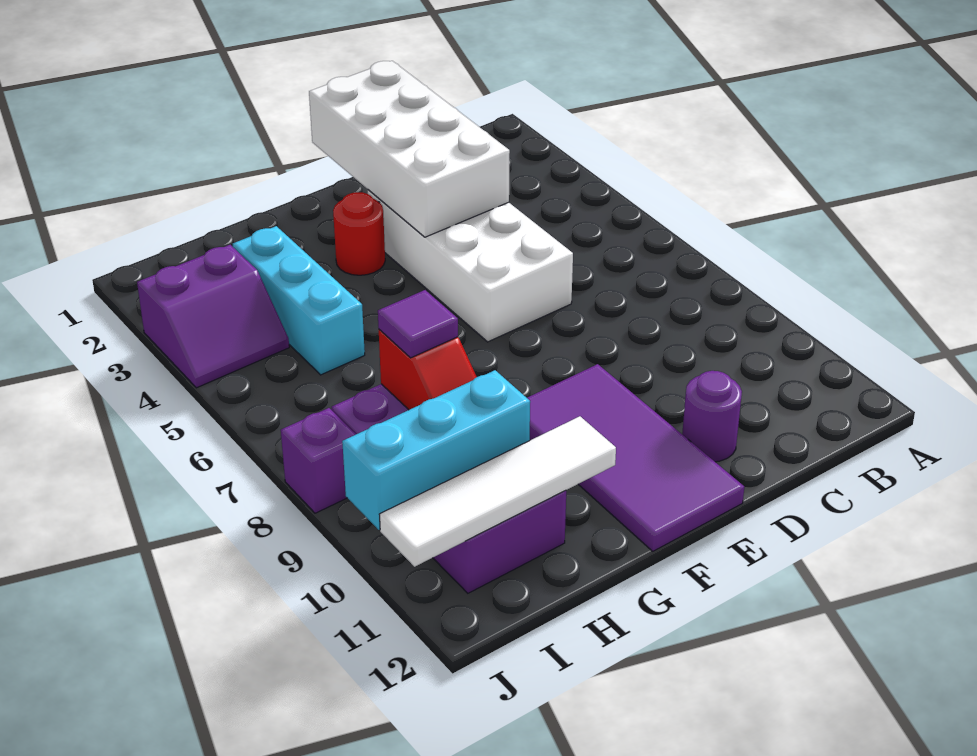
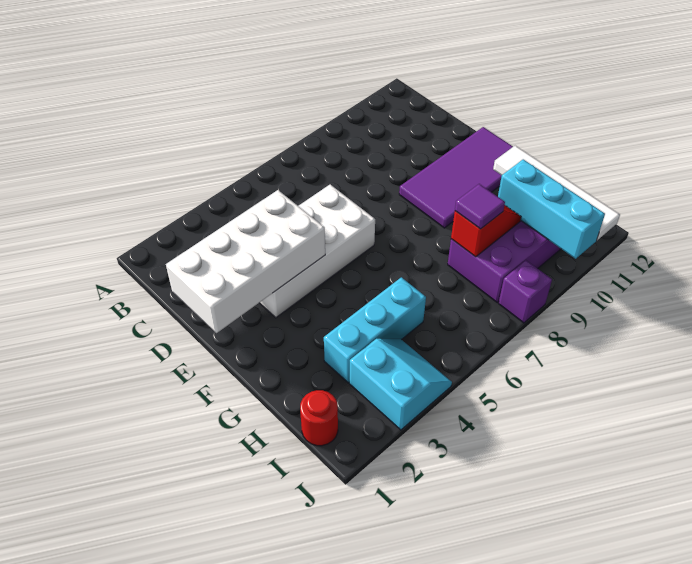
purple round brick D11 level 1 -> none
red round brick F3 level 1 -> red round brick I1 level 1
purple slope I3:J4 level 1 top 3 -> cyan slope I3:J4 level 1 top 3

